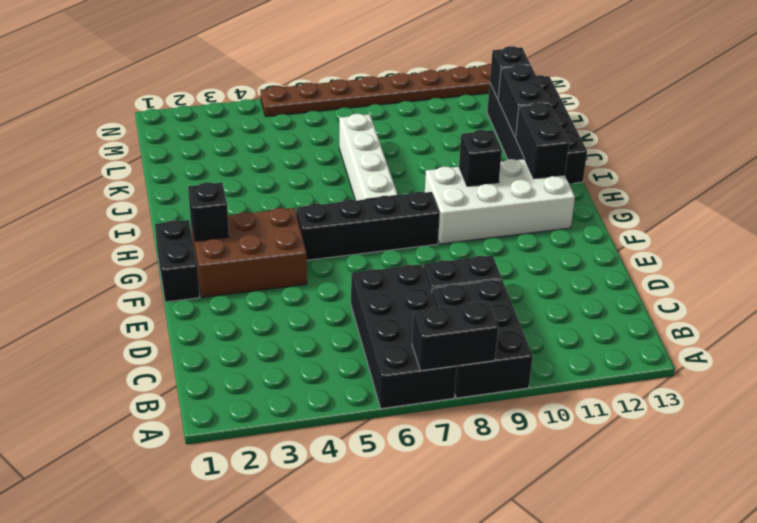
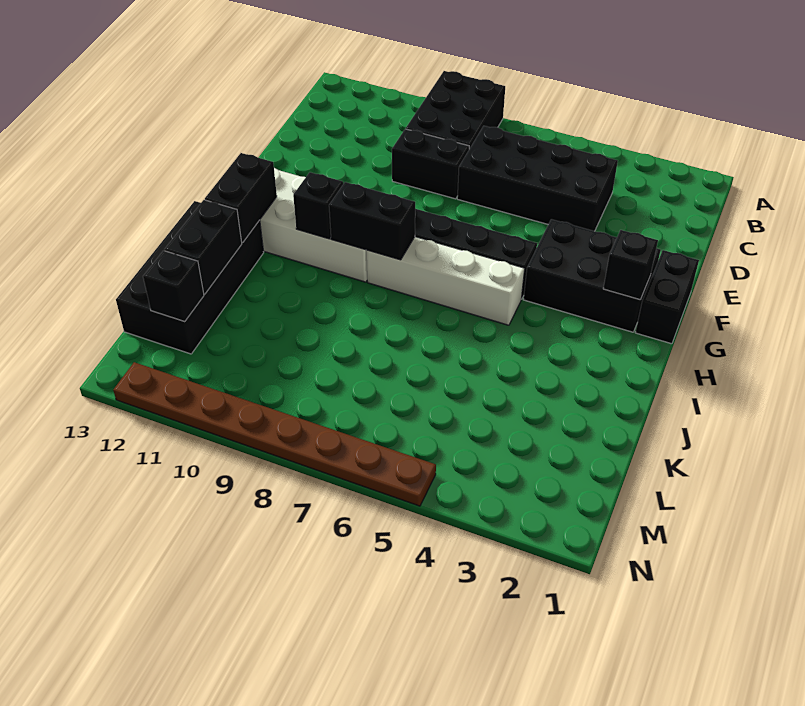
black brick A6:D7 level 1 -> black brick C4:D7 level 1
black brick A7:A8 level 2 -> black brick H8:H9 level 2
brown brick F2:G4 level 1 -> black brick F2:G4 level 1
white brick H7:K7 level 1 -> white brick H5:H8 level 1

